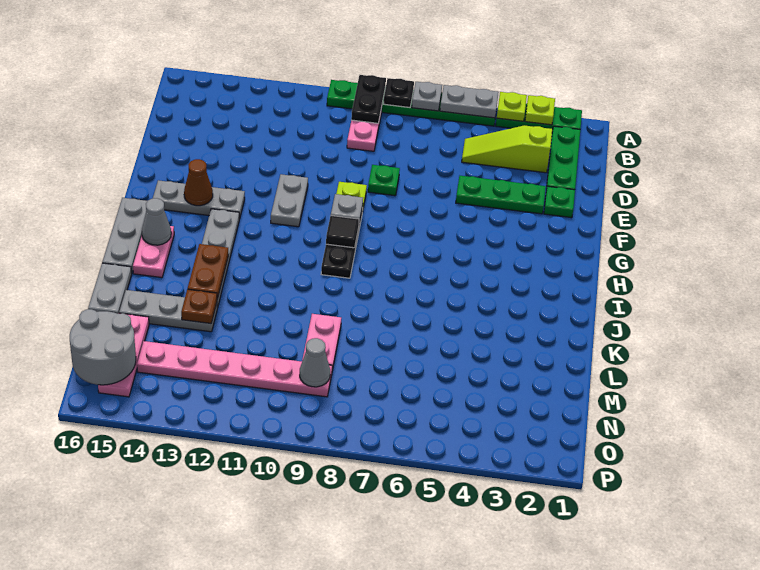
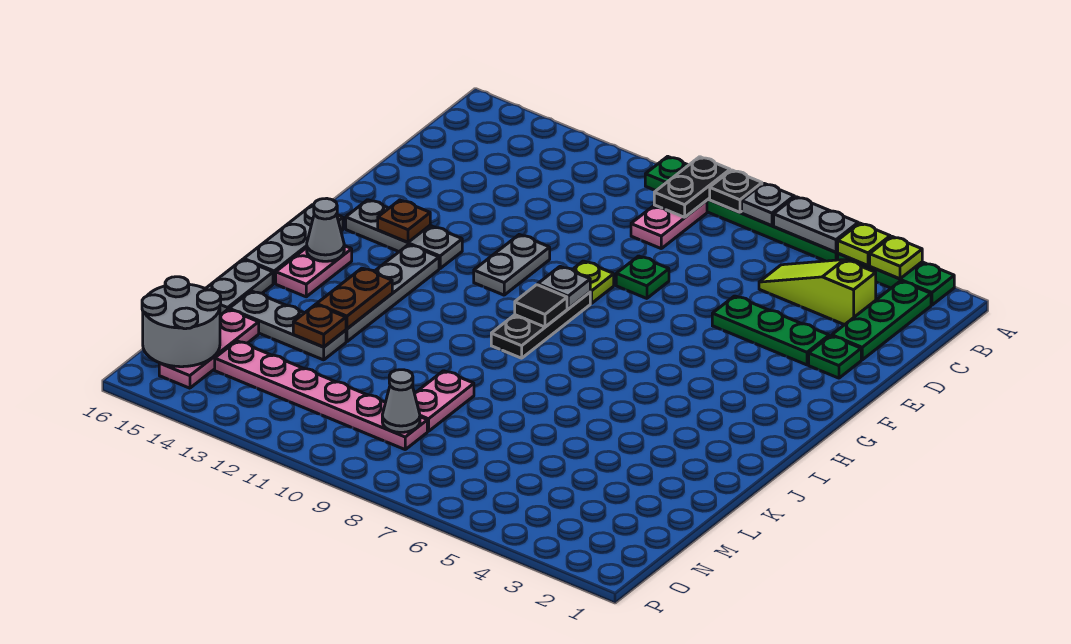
brown cone G14 level 2 -> brown plate G14 level 2

